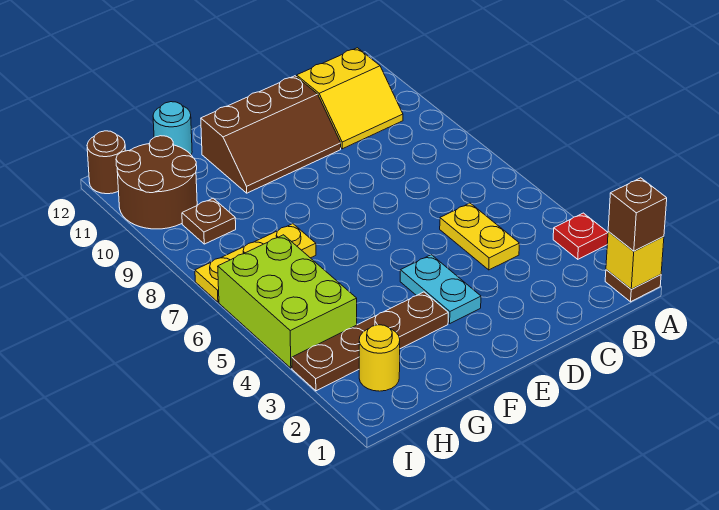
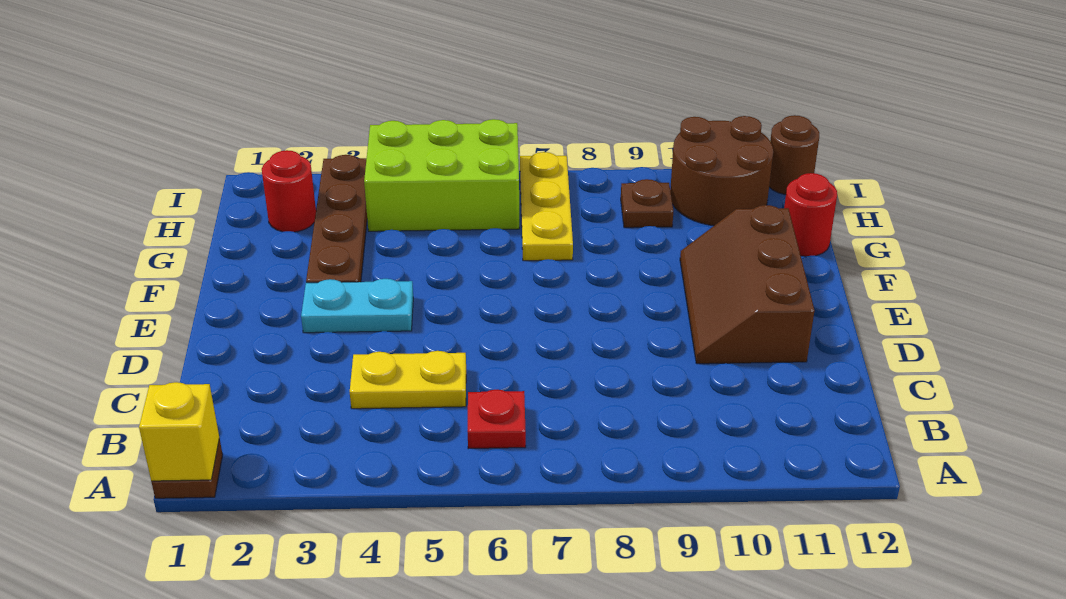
brown brick A1 level 3 -> none
red plate A3 level 1 -> red plate B6 level 1
yellow slope B10:C11 level 1 top 11 -> none
cyan round brick G12 level 1 -> red round brick G12 level 1
yellow round brick H2 level 1 -> red round brick H2 level 1

